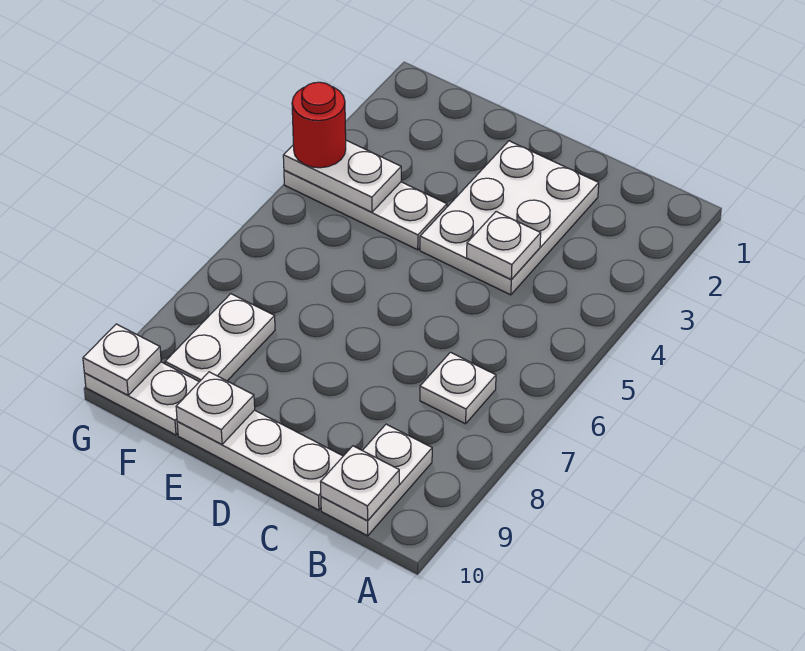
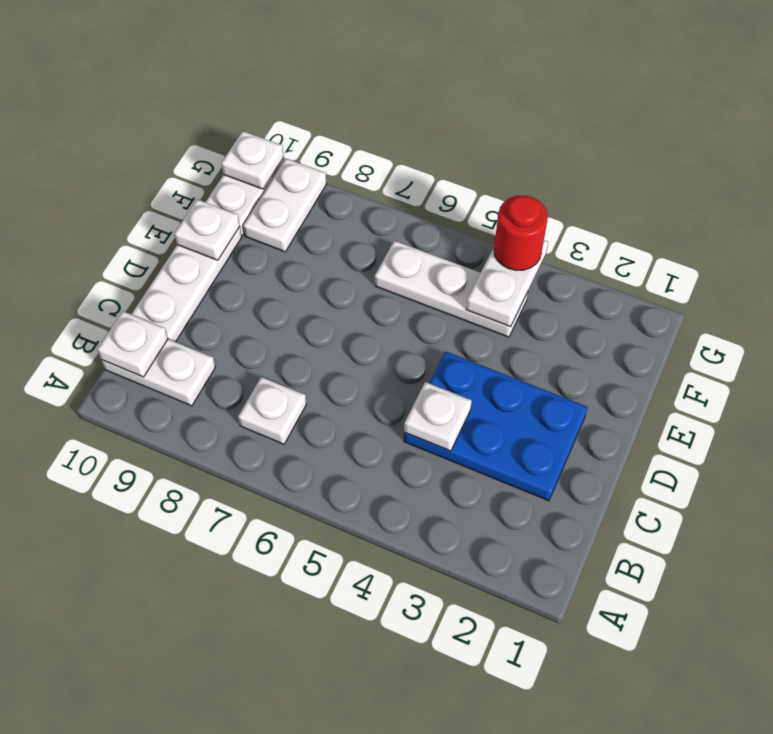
white plate C2:D4 level 1 -> blue plate C2:D4 level 1
white plate E4:G4 level 1 -> white plate F4:F6 level 1
white plate F8:F9 level 1 -> white plate F9:G9 level 1

